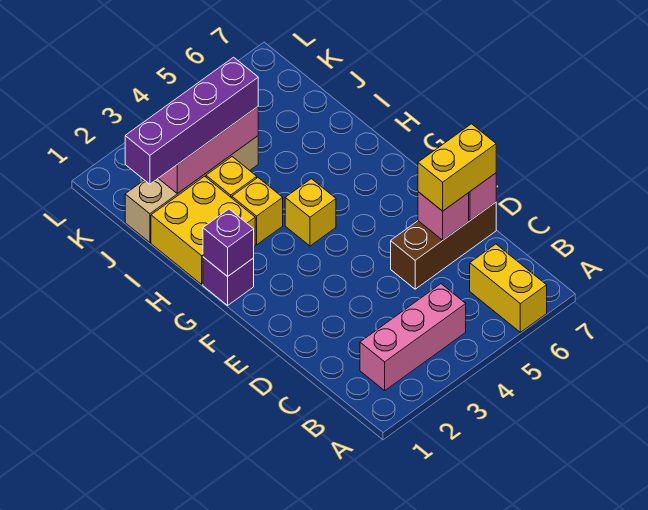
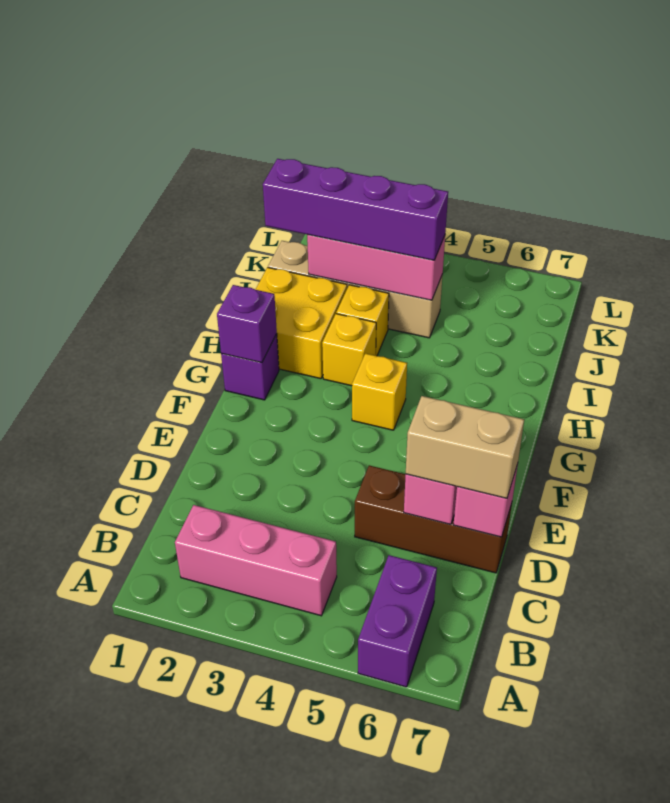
yellow brick A6:B6 level 1 -> purple brick A6:B6 level 1
yellow brick D6:D7 level 3 -> tan brick D6:D7 level 3

